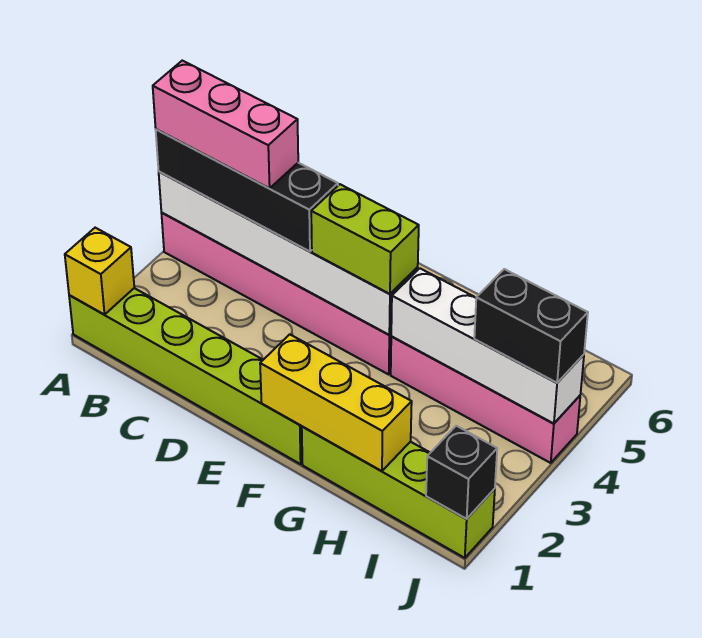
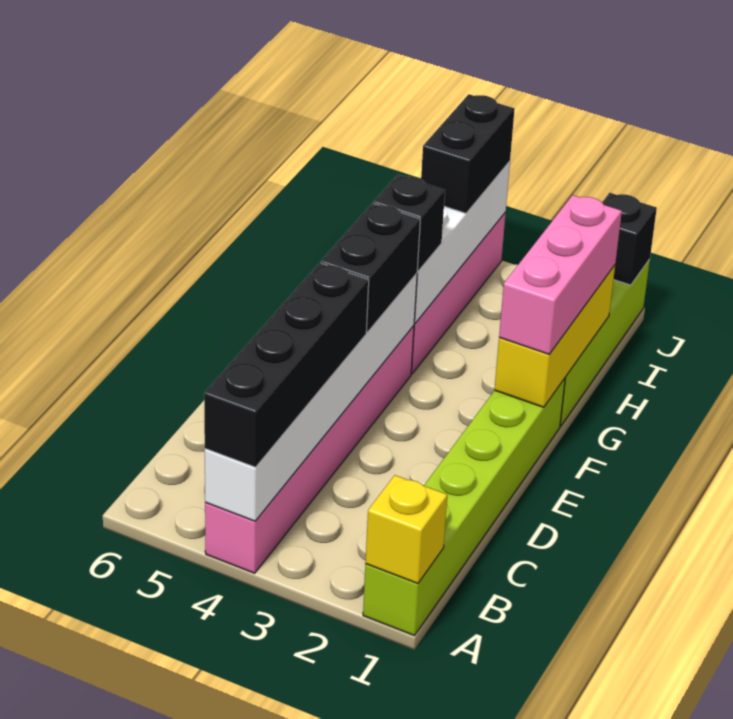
pink brick A4:C4 level 4 -> pink brick F1:H1 level 3
lime brick E4:F4 level 3 -> black brick E4:F4 level 3
none -> black brick G4 level 3

